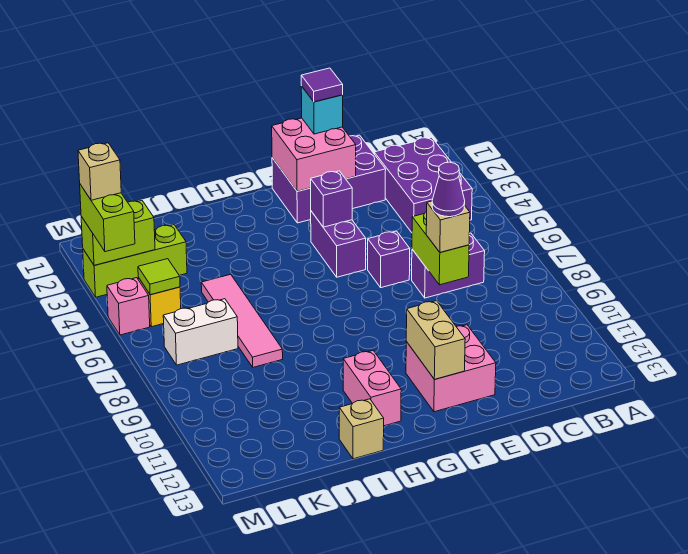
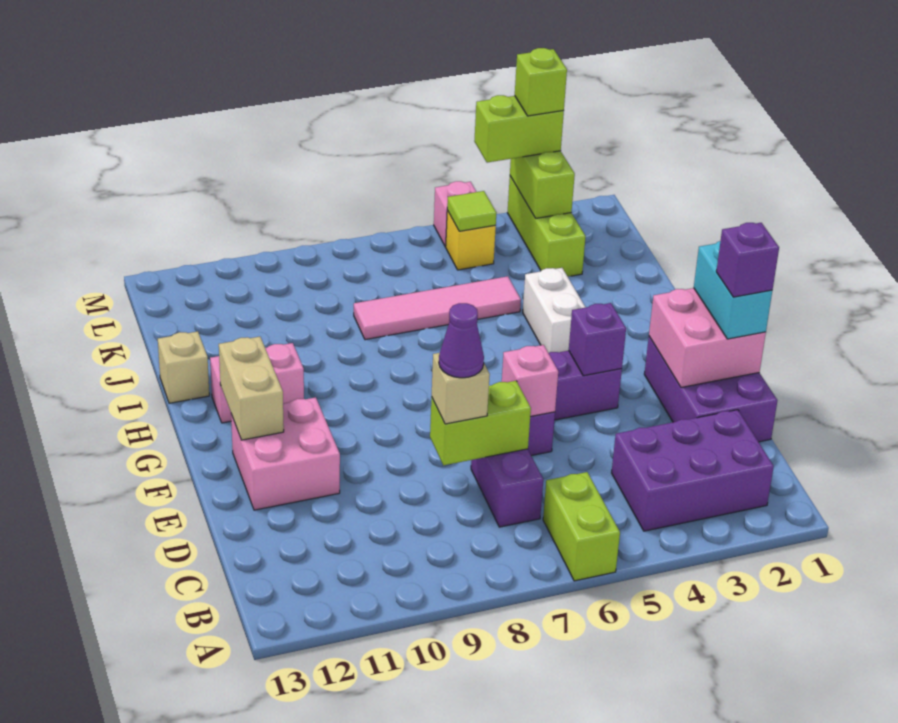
none -> lime brick A6:B6 level 1
cyan brick E1 level 3 -> cyan brick E1:F1 level 3
purple tile E1 level 4 -> purple brick E1 level 4
none -> pink brick E6 level 2
tan brick F11:F12 level 2 -> tan brick F12:G12 level 2
white brick K7:L7 level 1 -> white brick H4:I4 level 1
tan brick M3 level 4 -> lime brick M3 level 4

